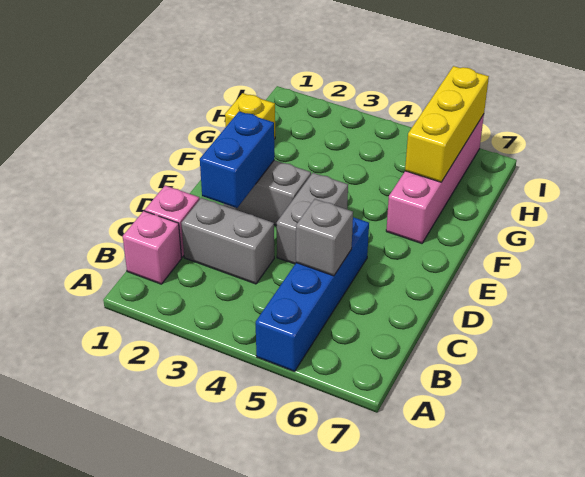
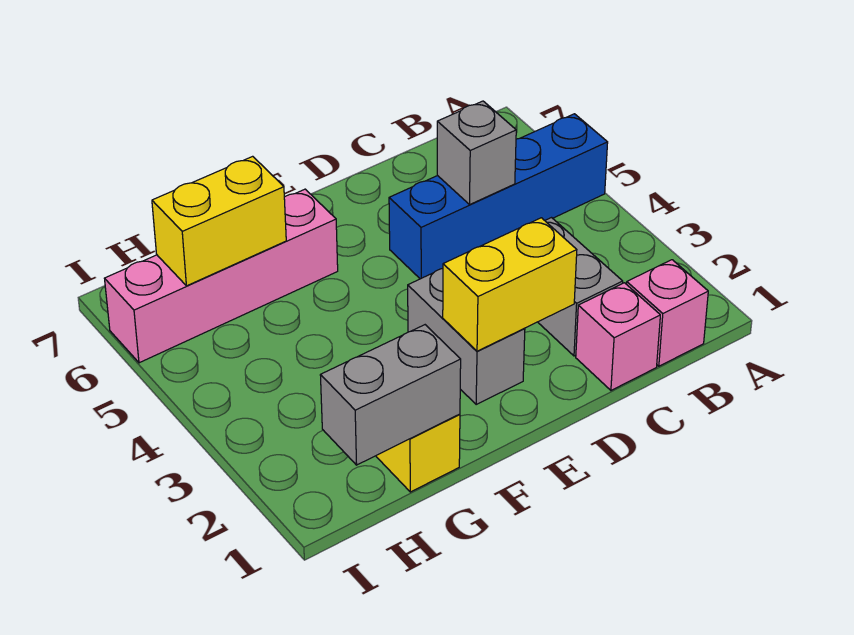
blue brick D2:E2 level 2 -> yellow brick D2:E2 level 2
grey brick D4:E4 level 1 -> grey brick G1:H1 level 2
yellow brick G6:I6 level 2 -> yellow brick G6:H6 level 2

